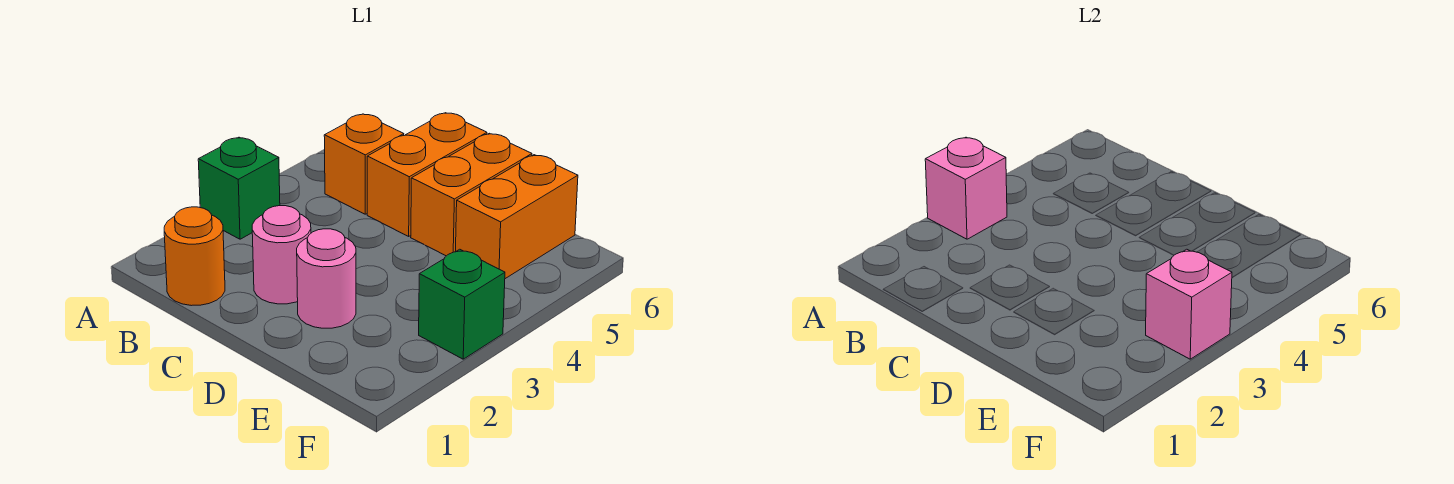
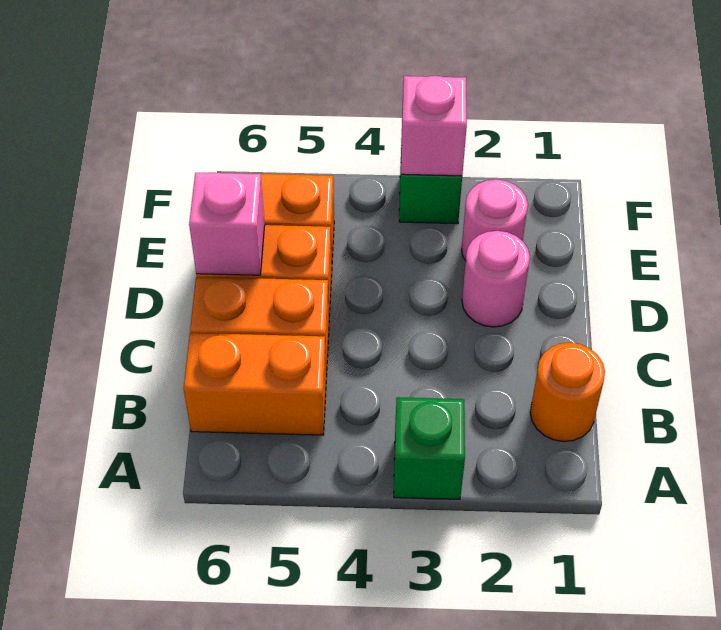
pink brick A3 level 2 -> pink brick D6 level 2
orange brick B5 level 1 -> orange brick B5:B6 level 1
pink round brick C2 level 1 -> pink round brick E2 level 1

